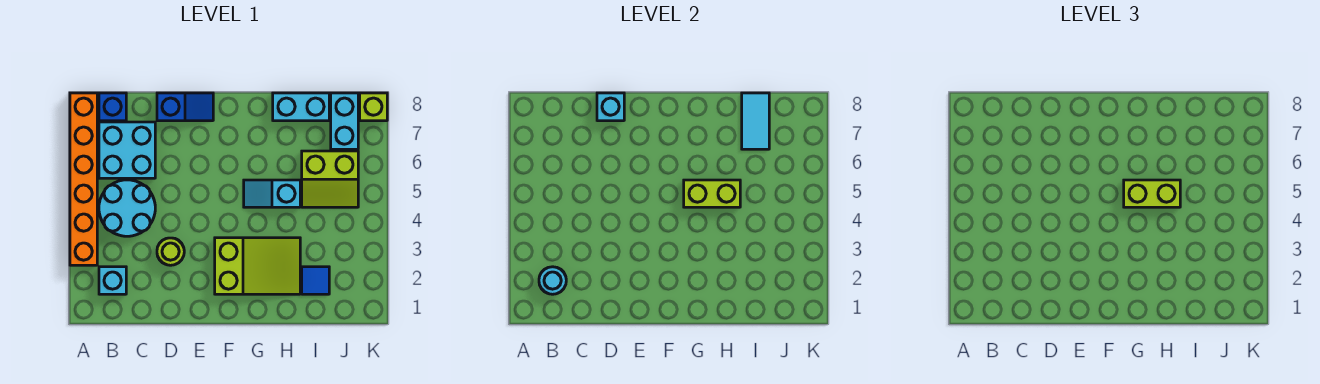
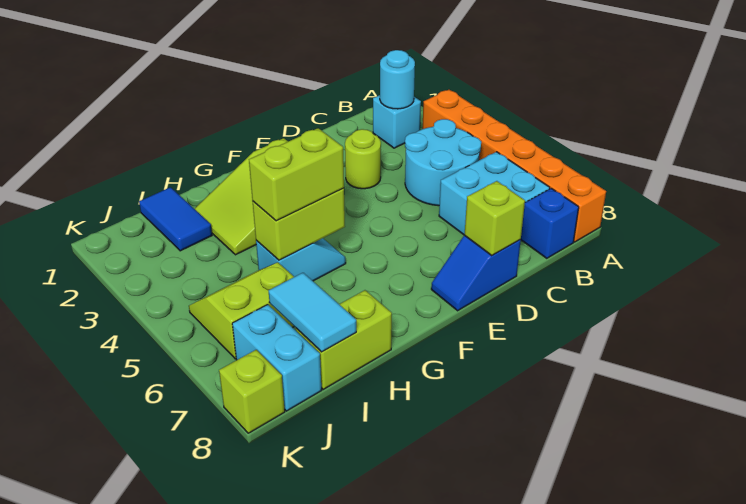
cyan brick D8 level 2 -> lime brick D8 level 2
cyan brick H8:I8 level 1 -> lime brick H8:I8 level 1
blue tile I2 level 1 -> blue tile I1:I2 level 1

